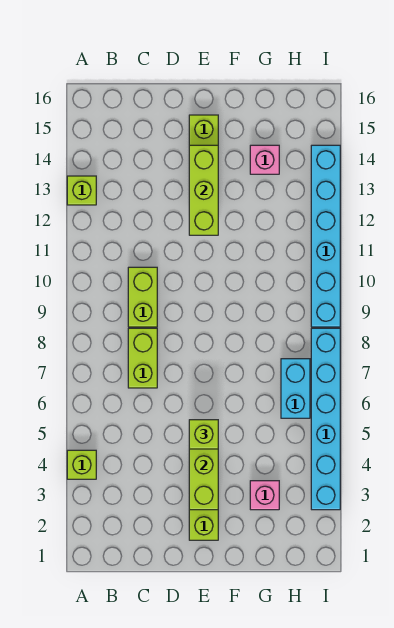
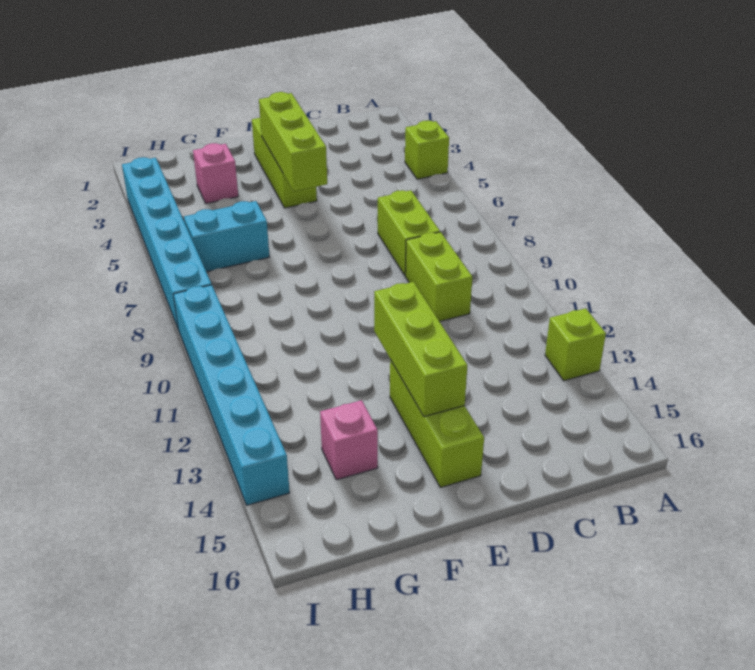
lime brick E5 level 3 -> none
cyan brick H6:H7 level 1 -> cyan brick G6:H6 level 1

